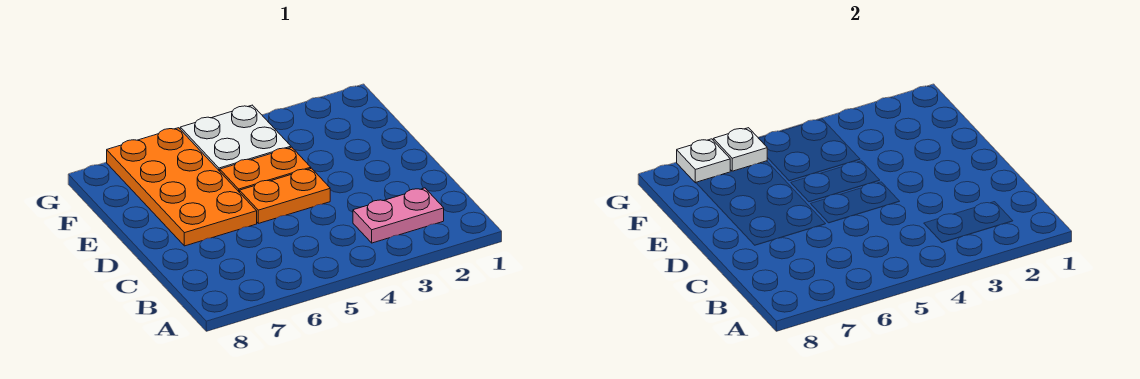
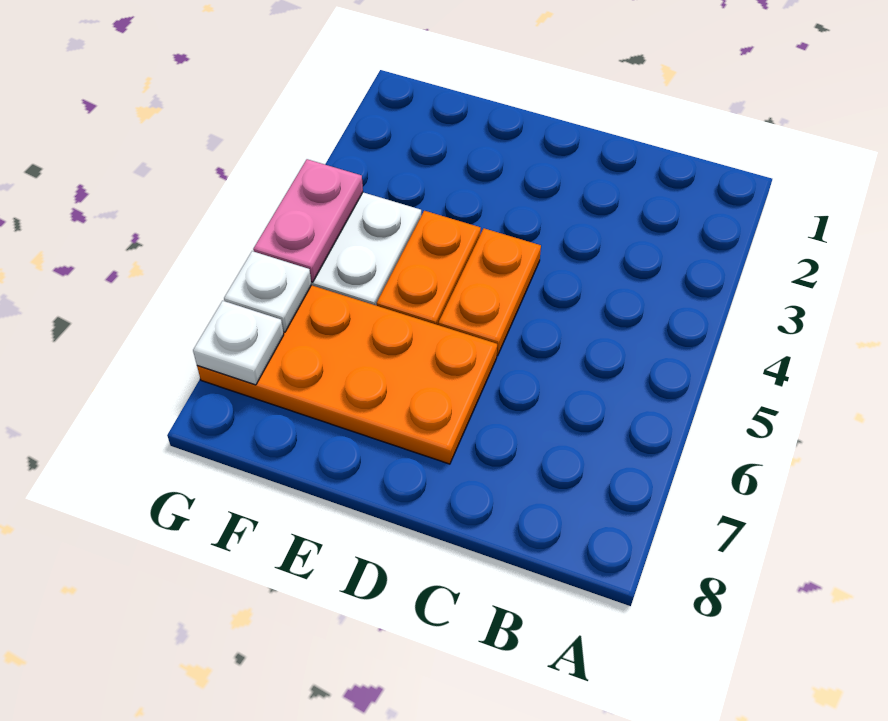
pink plate B2:B3 level 1 -> pink plate G4:G5 level 2

